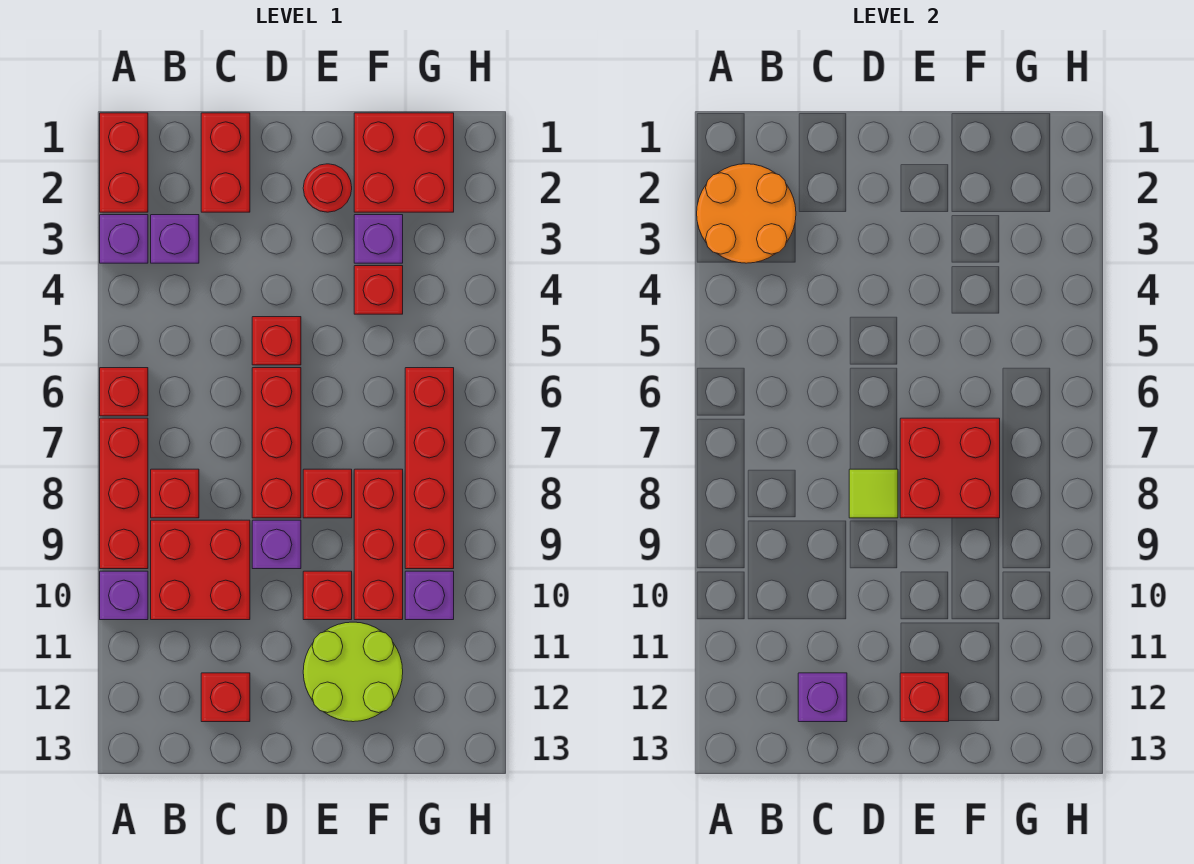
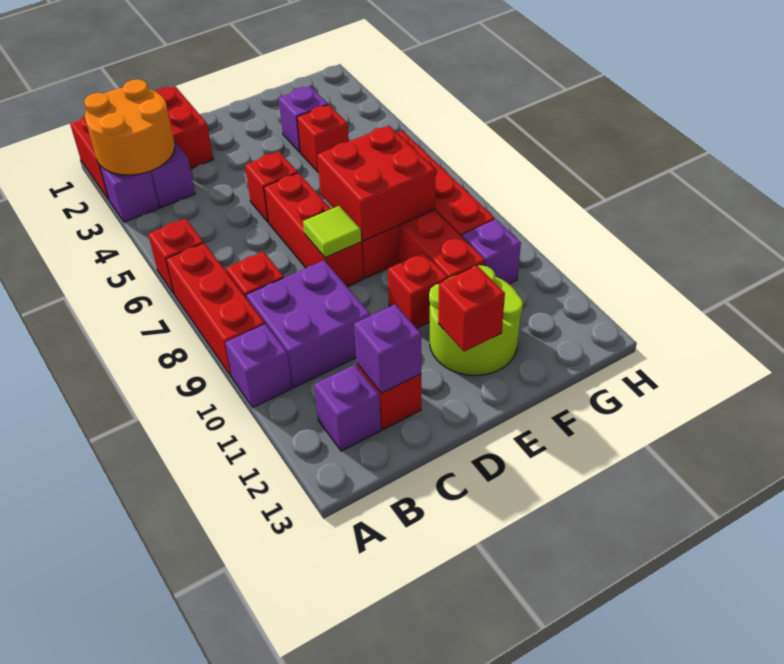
red brick B9:C10 level 1 -> purple brick B9:C10 level 1
purple brick D9 level 1 -> purple brick B12 level 1
red round brick E2 level 1 -> none
red brick F1:G2 level 1 -> none

